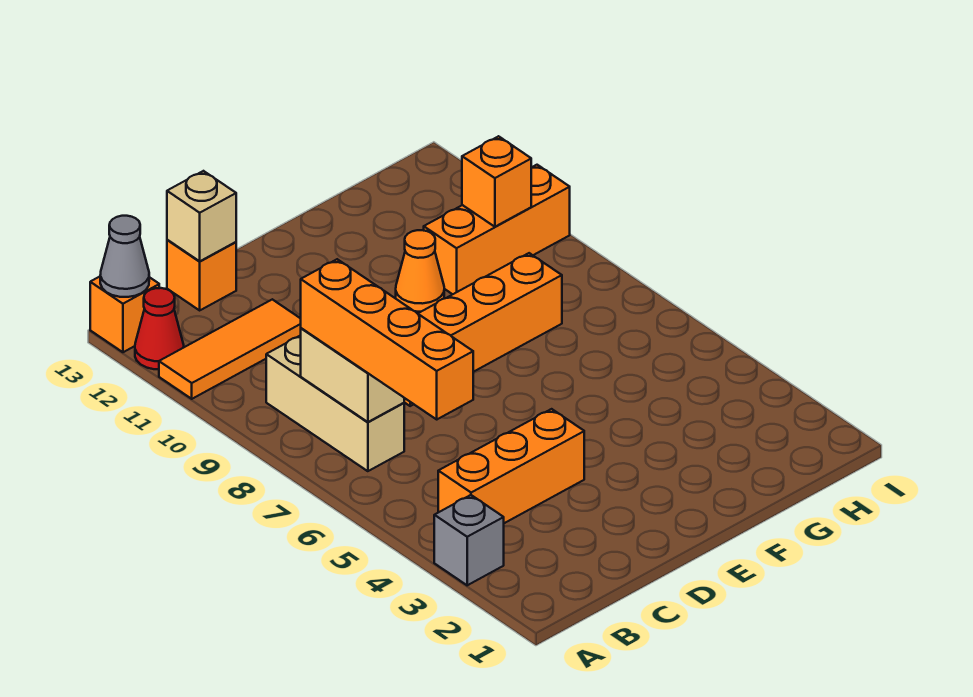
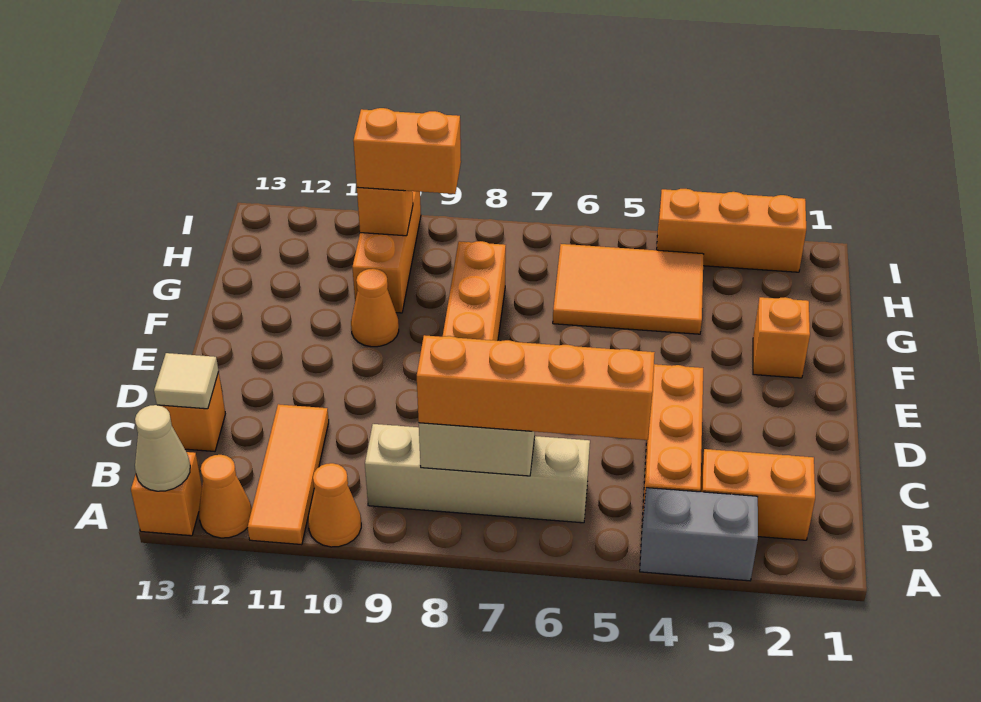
grey brick A3 level 1 -> grey brick A3:A4 level 1
none -> orange cone A10 level 1
red cone A12 level 1 -> orange cone A12 level 1
grey cone A13 level 2 -> tan cone A13 level 2
none -> orange brick B2:B3 level 1
tan brick B7:B9 level 1 -> tan brick B6:B9 level 1
tan brick C13 level 2 -> tan tile C13 level 2
none -> orange brick F2 level 1
none -> orange tile G4:H6 level 1
none -> orange brick H9:H10 level 3
none -> orange brick I2:I4 level 1

